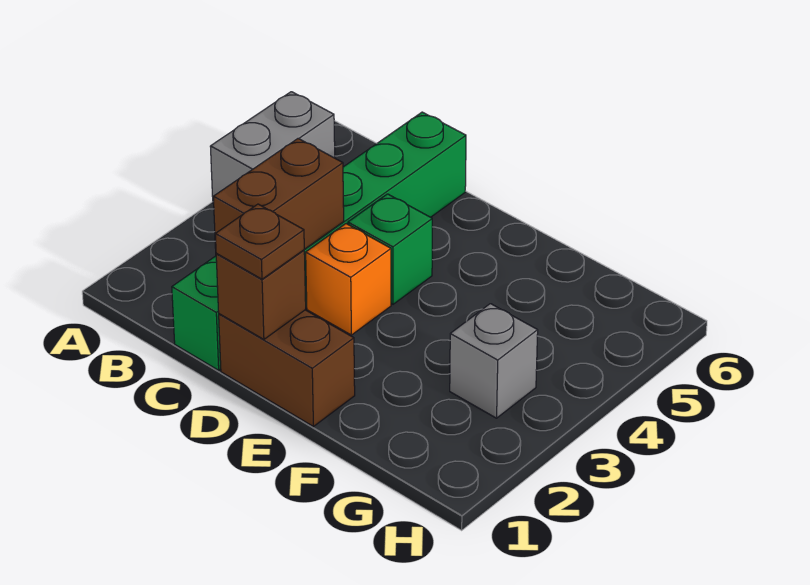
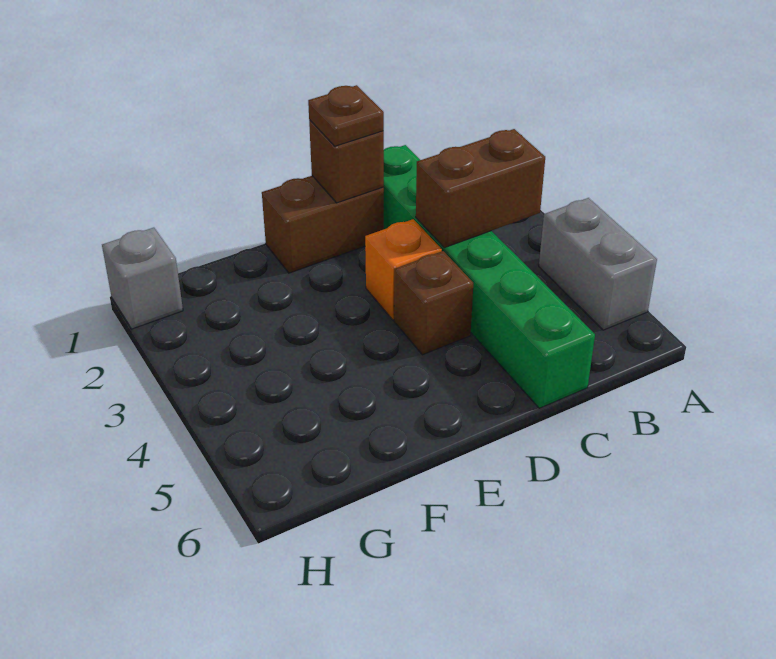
brown brick C2:C3 level 2 -> brown brick B3:C3 level 2
green brick D4 level 1 -> brown brick D4 level 1
grey brick G3 level 1 -> grey brick H1 level 1

